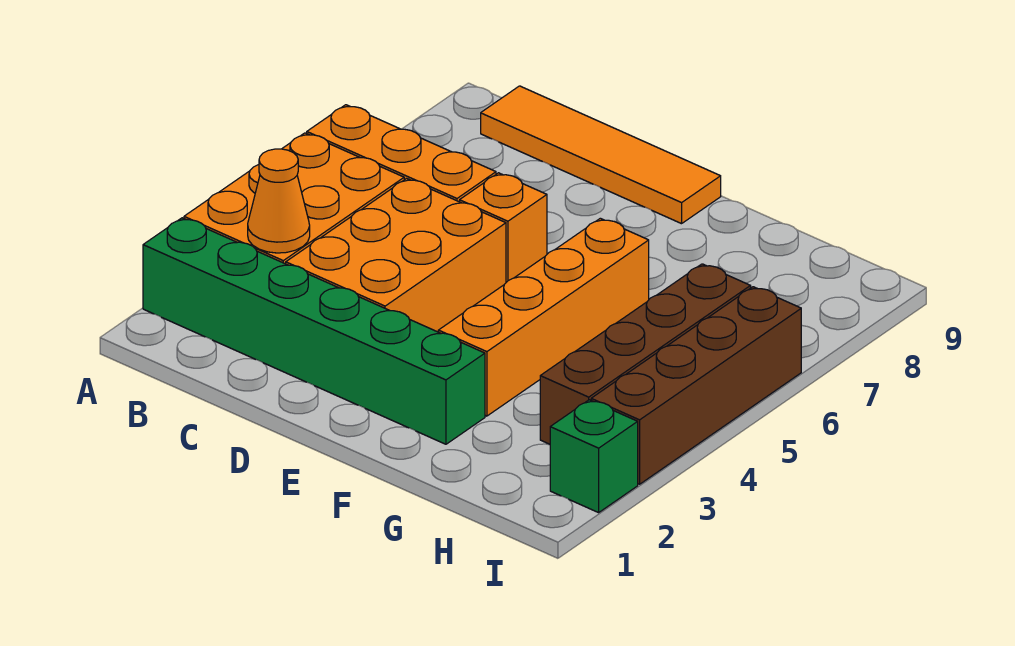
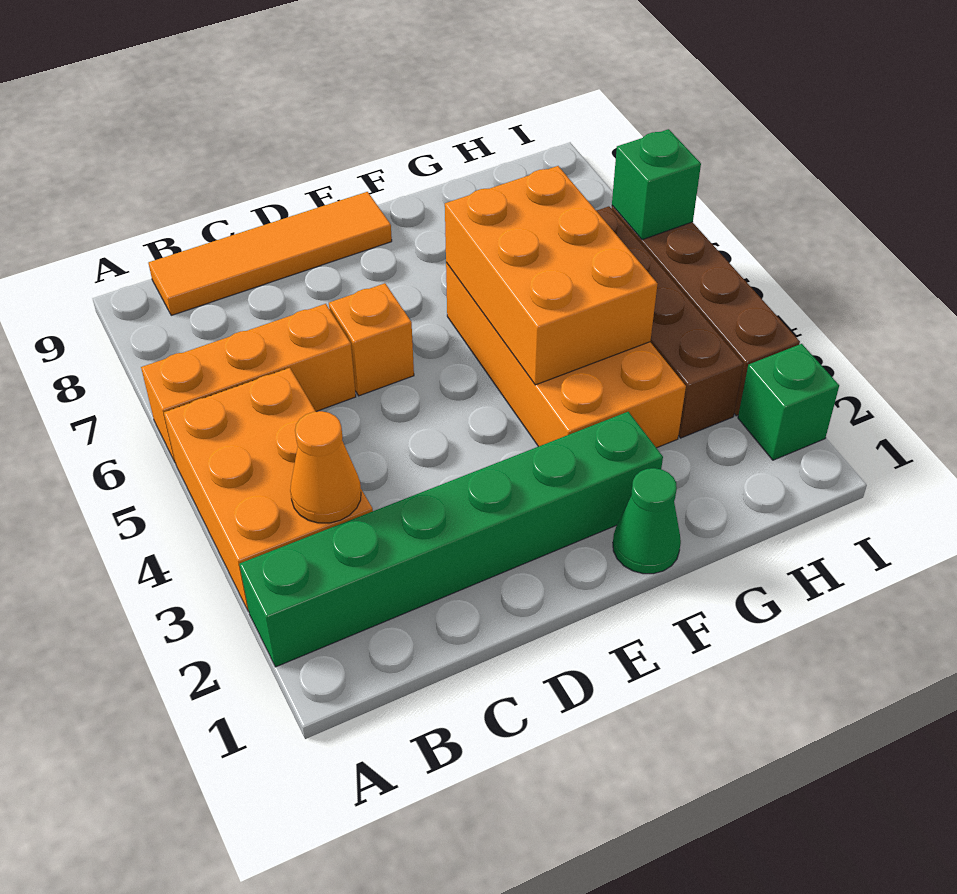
orange brick C3:D5 level 1 -> orange brick F4:G6 level 2
none -> green cone F1 level 1
orange brick F3:F6 level 1 -> orange brick F3:G6 level 1
none -> green brick I6 level 2

